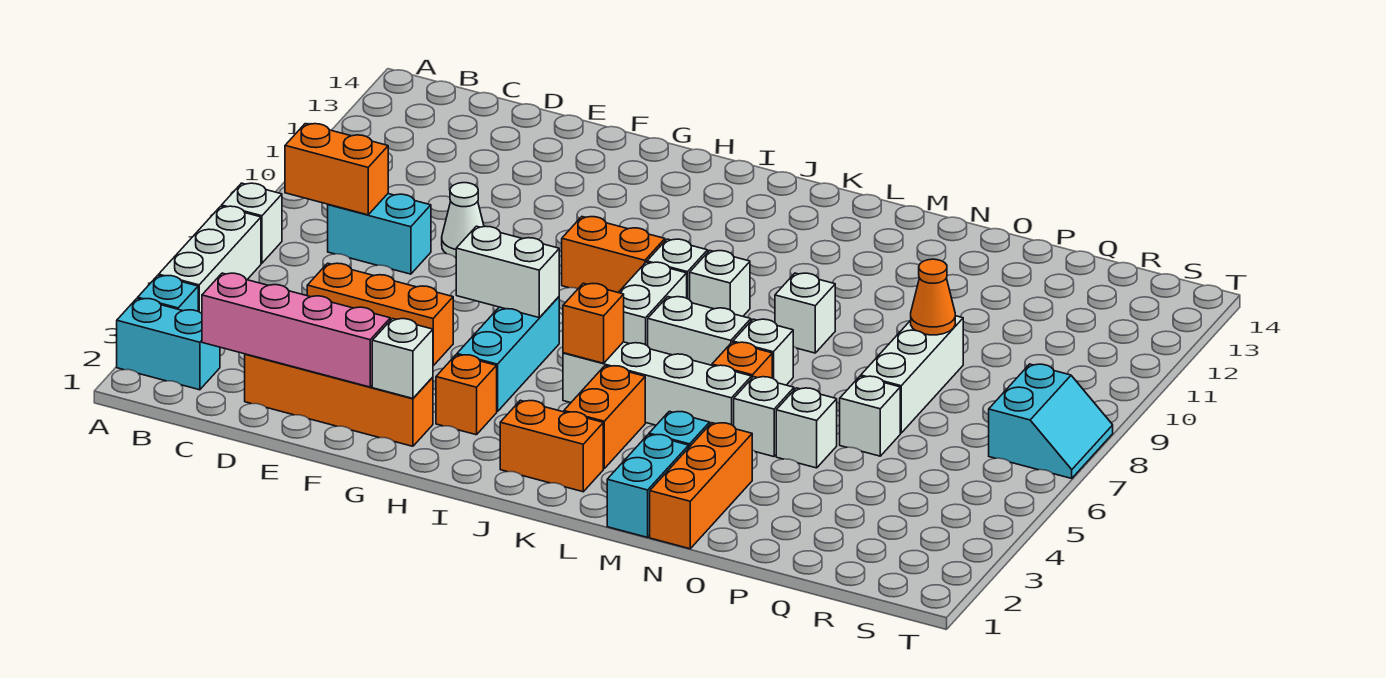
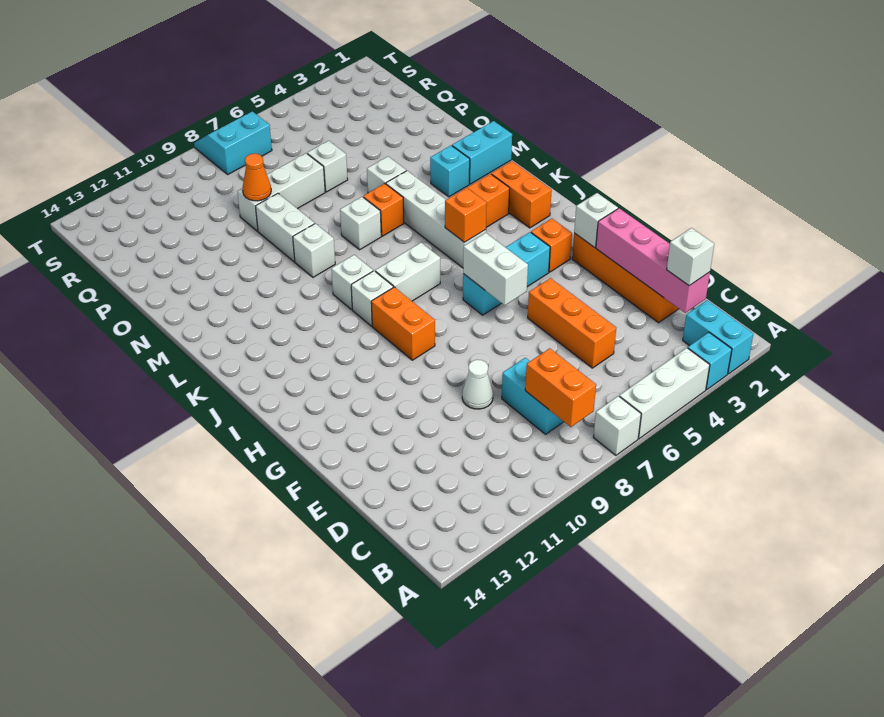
white brick K7:L7 level 1 -> white brick N9:O9 level 1
orange brick N1:N3 level 1 -> none
white brick O5 level 1 -> white brick C2 level 3

